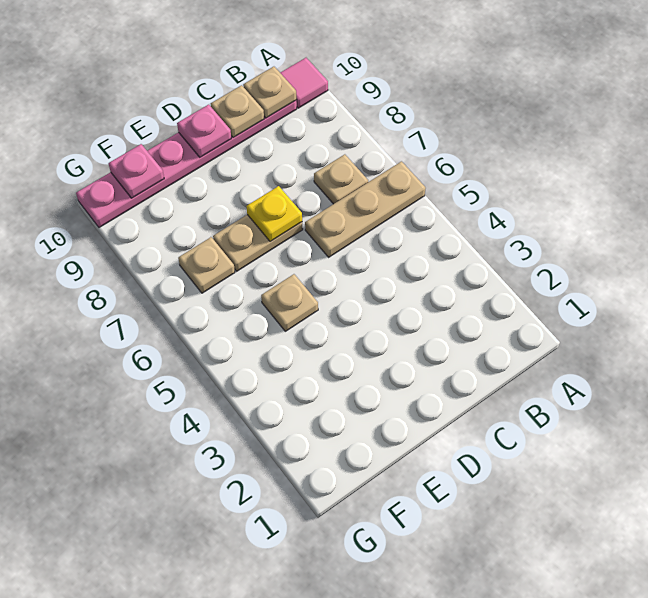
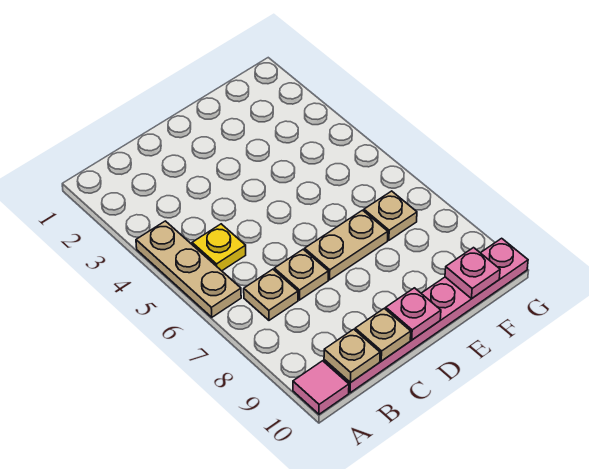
tan plate A6:C6 level 1 -> tan plate A4:A6 level 1
yellow plate D7 level 2 -> yellow plate B5 level 1
tan plate E5 level 1 -> tan plate C7 level 1

